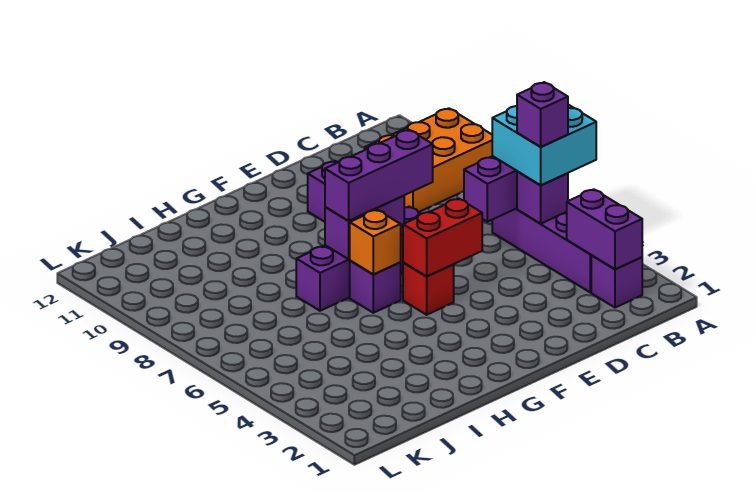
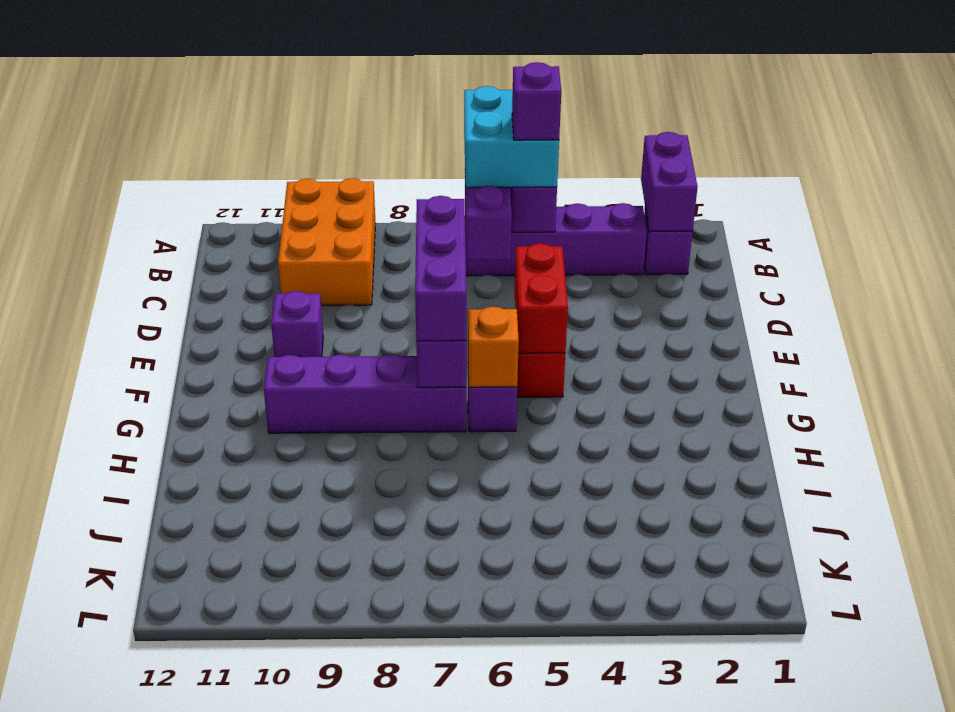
purple brick B2:B3 level 2 -> purple brick A2:B2 level 2
purple brick E7:H7 level 1 -> purple brick G7:G10 level 1

